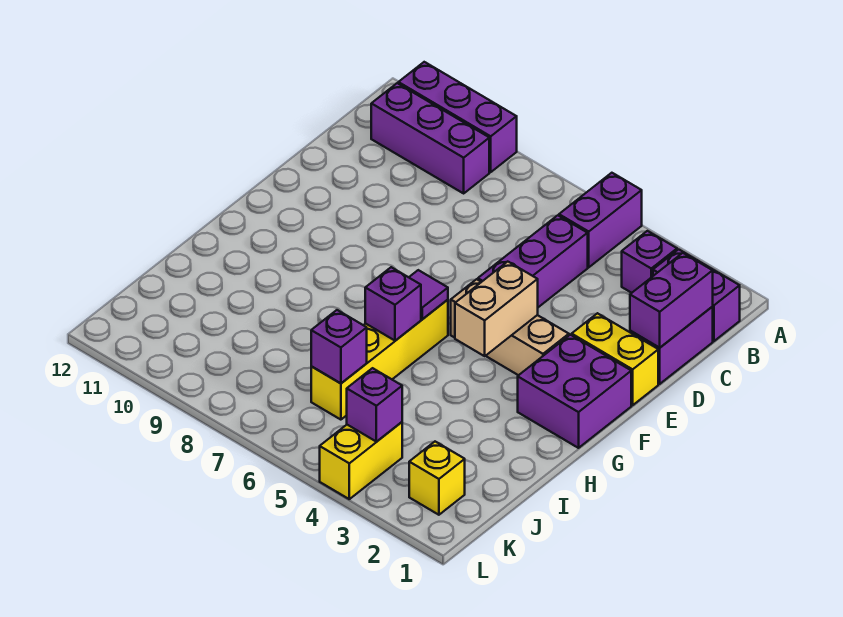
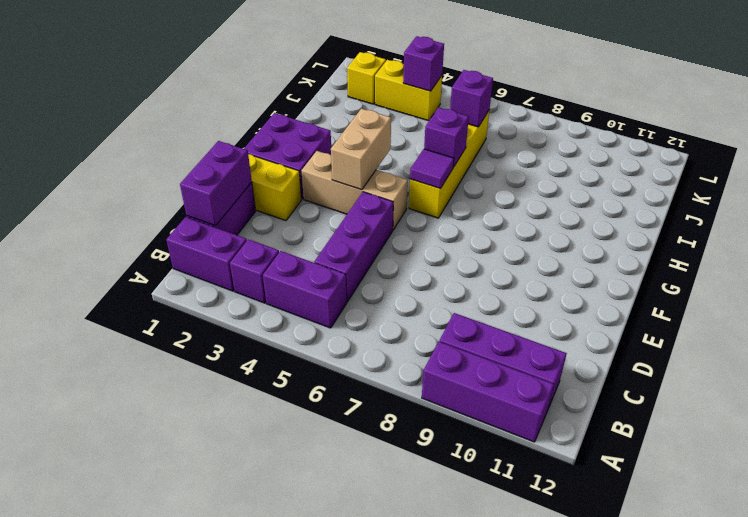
purple brick A5:B5 level 1 -> purple brick B4:B5 level 1
yellow brick K4:L4 level 1 -> yellow brick K3:K4 level 1

